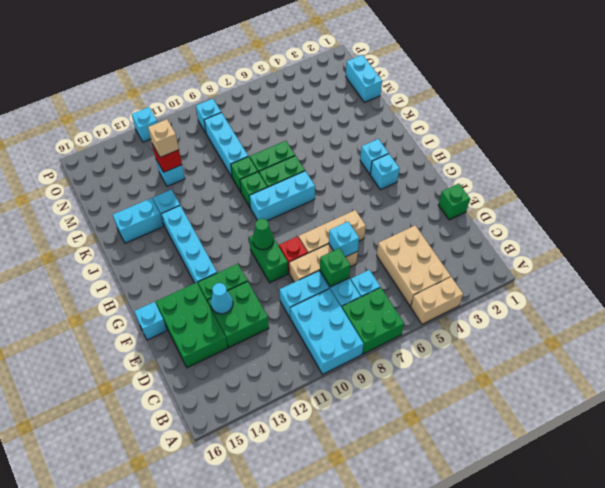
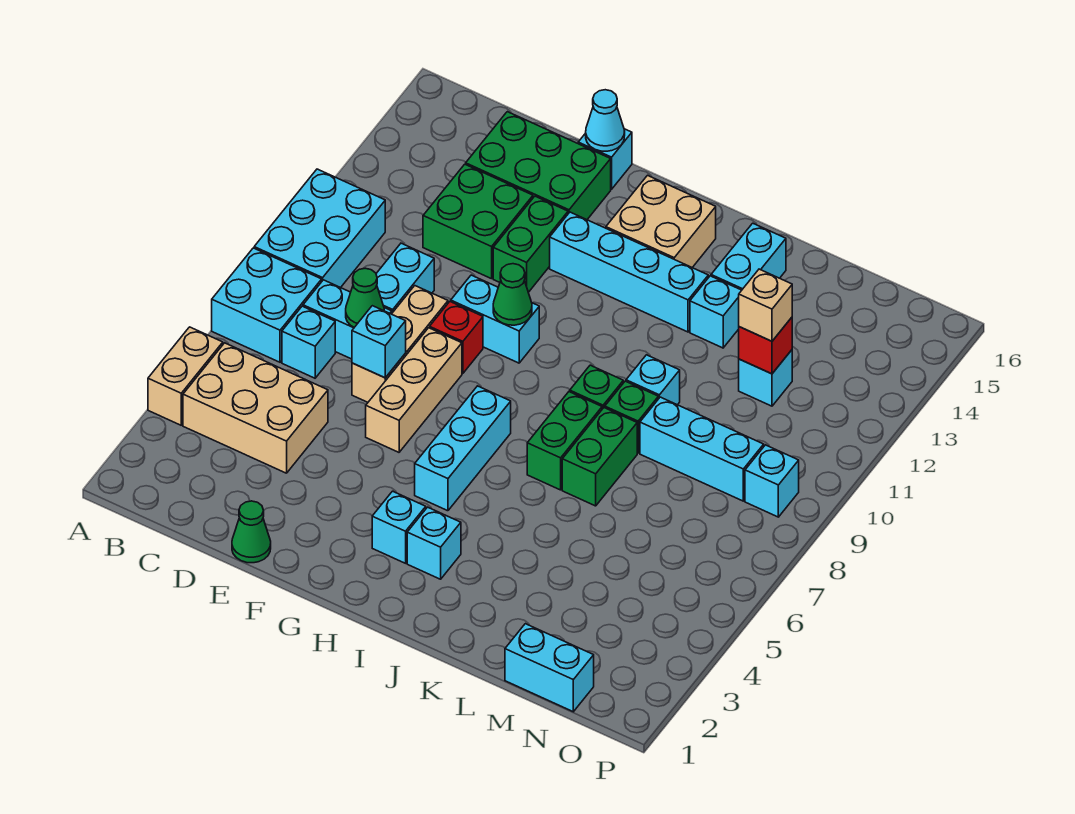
green brick A7:B8 level 1 -> cyan brick A7:B8 level 1
cyan brick A9:C10 level 1 -> cyan brick A9:B11 level 1
green brick D8 level 2 -> green cone D8 level 2
green brick E1 level 1 -> green cone E1 level 1
cyan cone E13 level 2 -> cyan cone F16 level 2
green brick F10:G10 level 1 -> cyan brick F10:G10 level 1
none -> tan brick H14:I15 level 1
cyan brick I7:I9 level 1 -> cyan brick H5:H7 level 1
cyan brick P12 level 1 -> cyan brick K10 level 1

